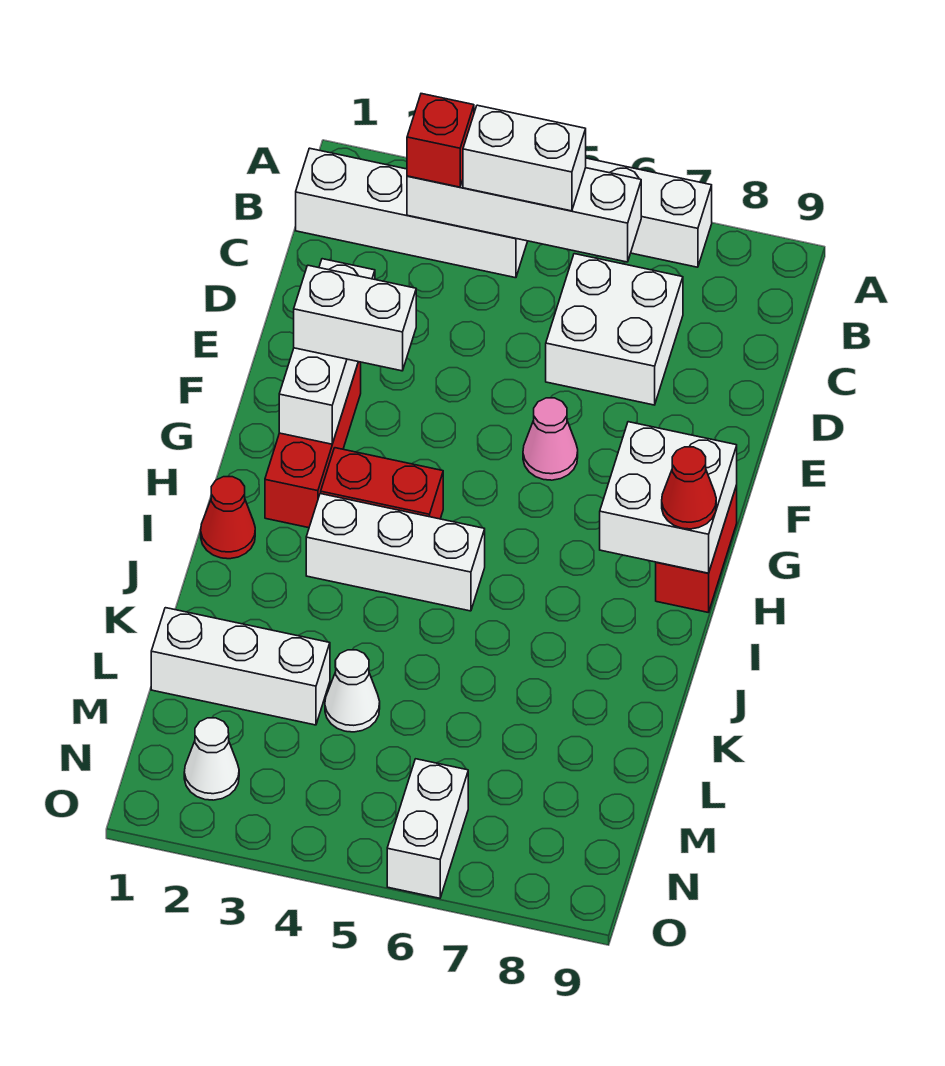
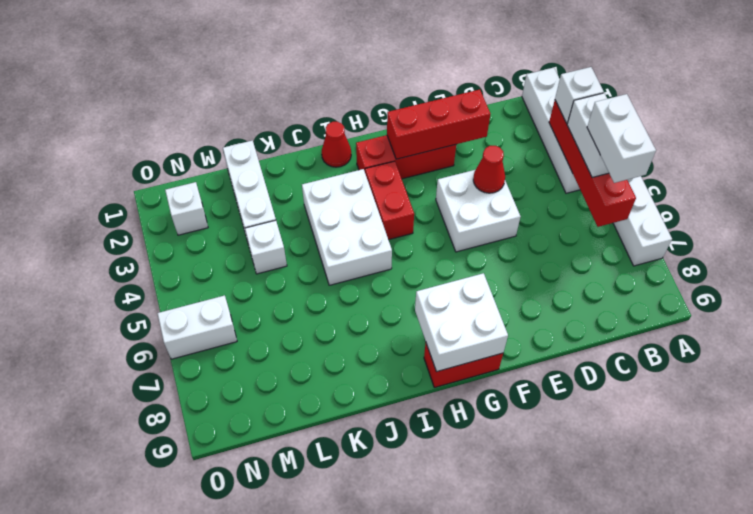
white brick B3:B6 level 2 -> red brick B3:B6 level 2
red brick B3 level 3 -> white brick B3 level 3
white brick C6:D7 level 1 -> white brick E4:F5 level 1
white brick E2:G2 level 2 -> red brick E2:G2 level 2
white brick F2:F3 level 3 -> white brick B5:B6 level 4
pink cone F6 level 1 -> none
red cone H9 level 3 -> red cone E4 level 2
white brick I3:I5 level 1 -> white brick I3:J5 level 1
white cone L4 level 1 -> white brick L4 level 1
white cone N2 level 1 -> white brick N2 level 1

